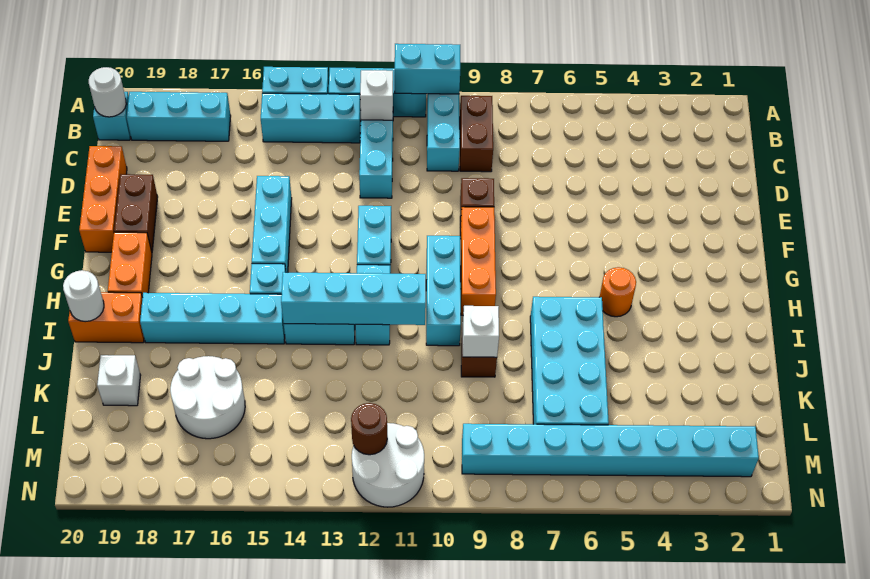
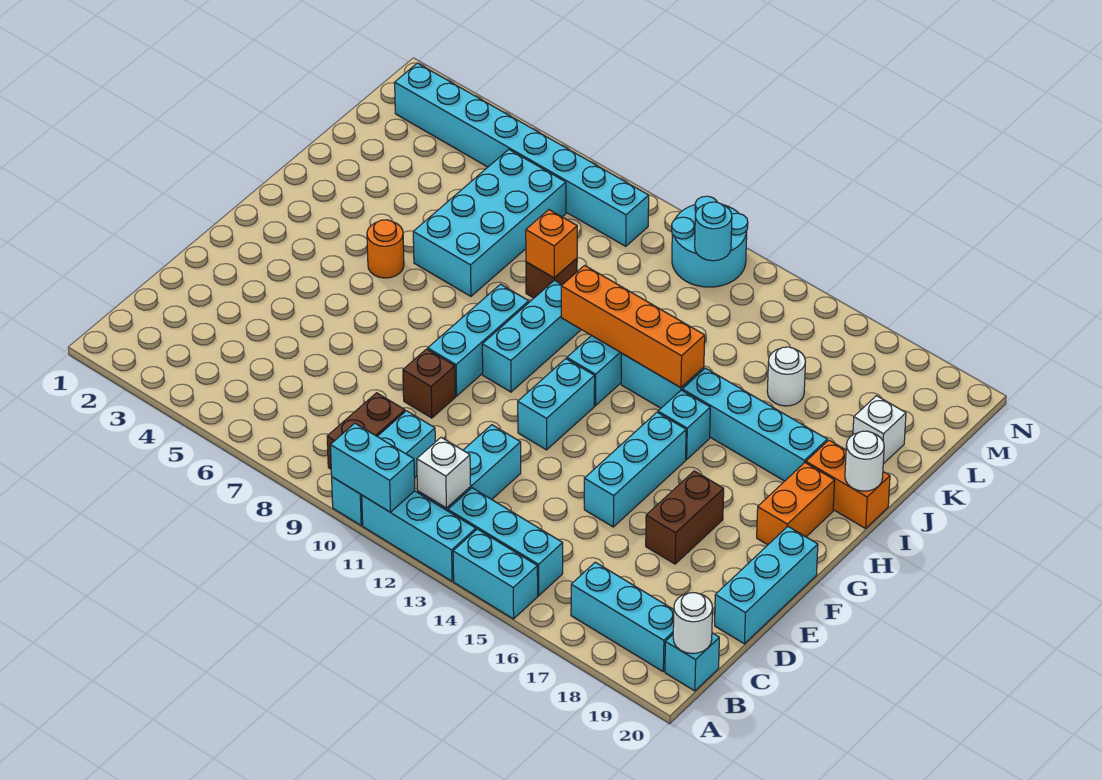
orange brick D20:F20 level 1 -> cyan brick D20:F20 level 1
brown brick E19:F19 level 1 -> brown brick E17:F17 level 1
orange brick F9:H9 level 1 -> cyan brick F9:H9 level 1
cyan brick I11:I14 level 2 -> orange brick I11:I14 level 2
white brick J9 level 2 -> orange brick J9 level 2
white round brick K16:L17 level 1 -> white round brick K16 level 1
white round brick M11:N12 level 1 -> cyan round brick M11:N12 level 1
brown round brick M12 level 2 -> cyan round brick M12 level 2

